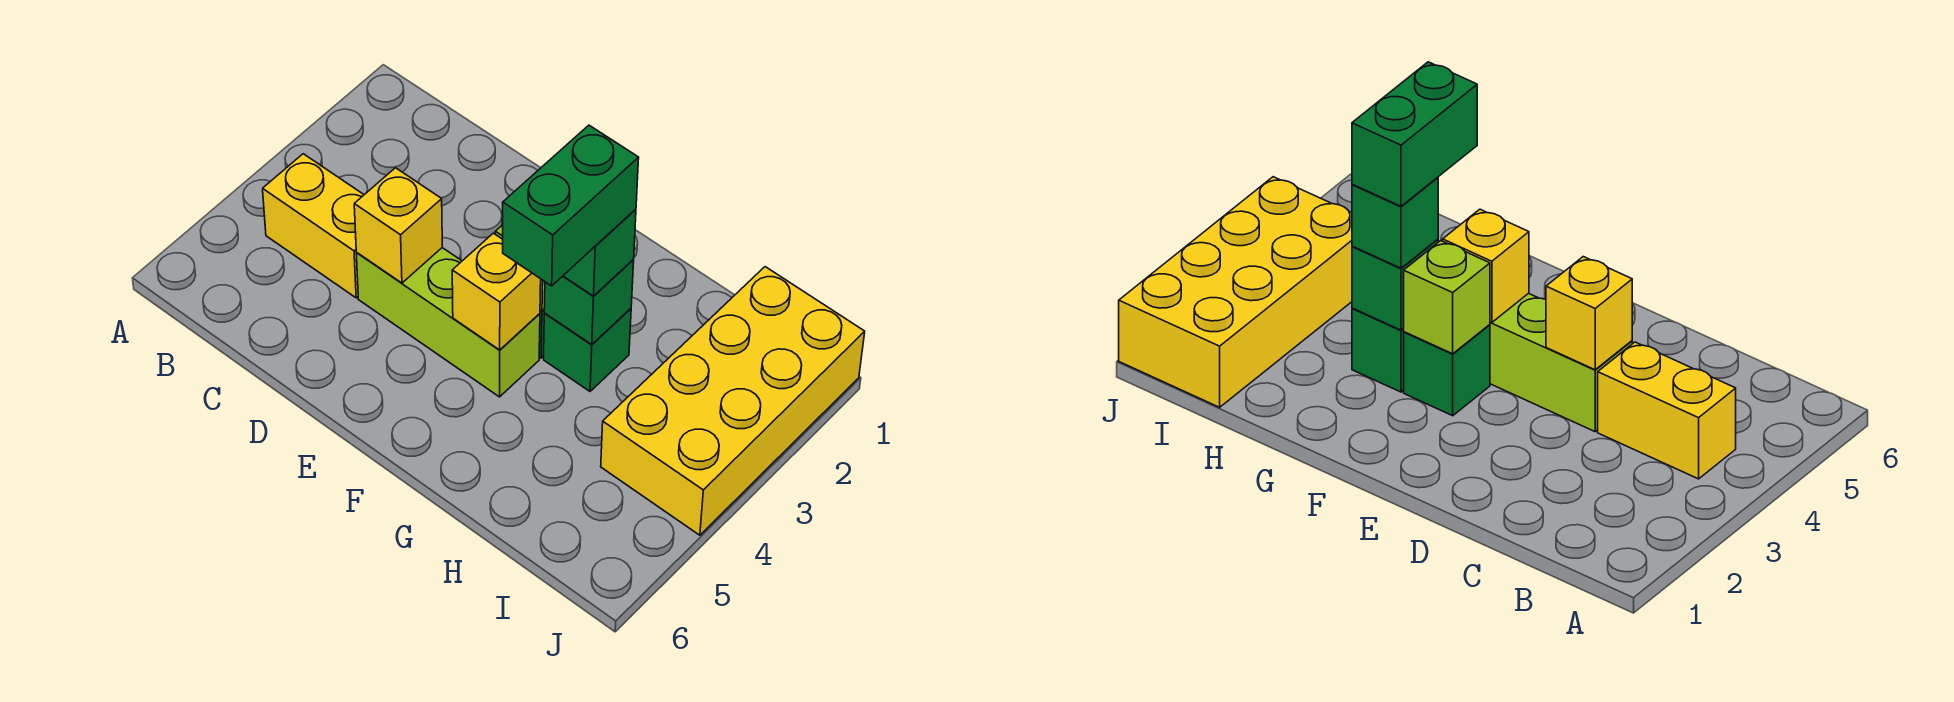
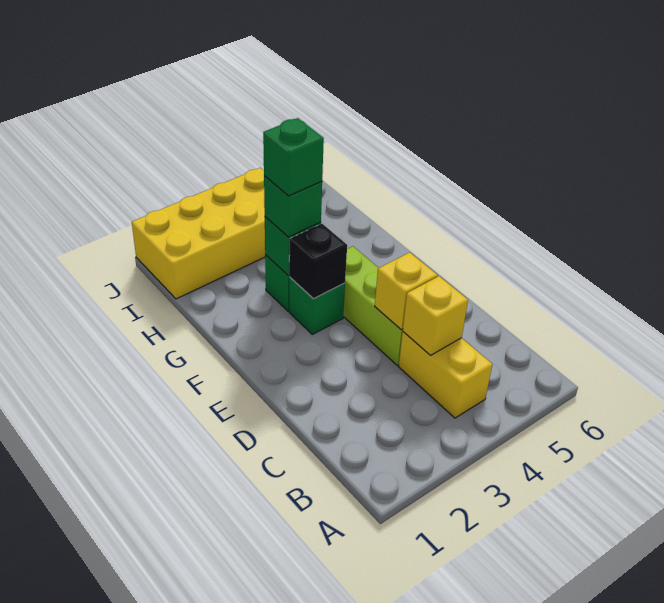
lime brick F3 level 2 -> black brick F3 level 2
yellow brick F4 level 2 -> yellow brick C4 level 2
green brick G3:G4 level 4 -> green brick G3 level 4

